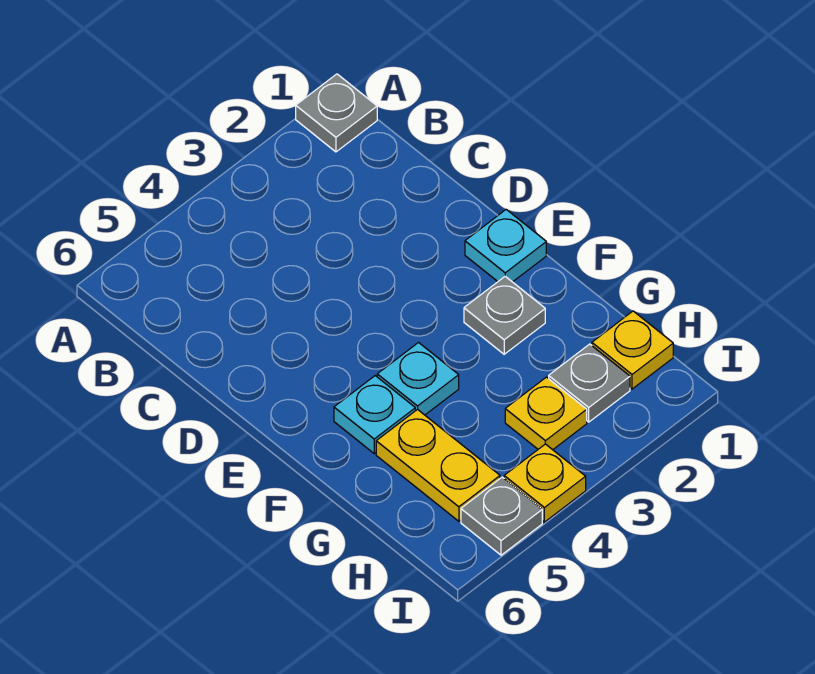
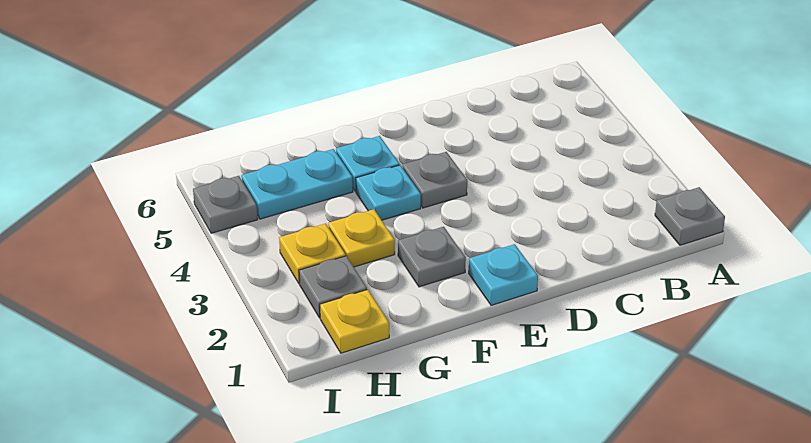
none -> grey plate E4 level 1
yellow plate G5:H5 level 1 -> cyan plate G5:H5 level 1
yellow plate I4 level 1 -> yellow plate G3 level 1

